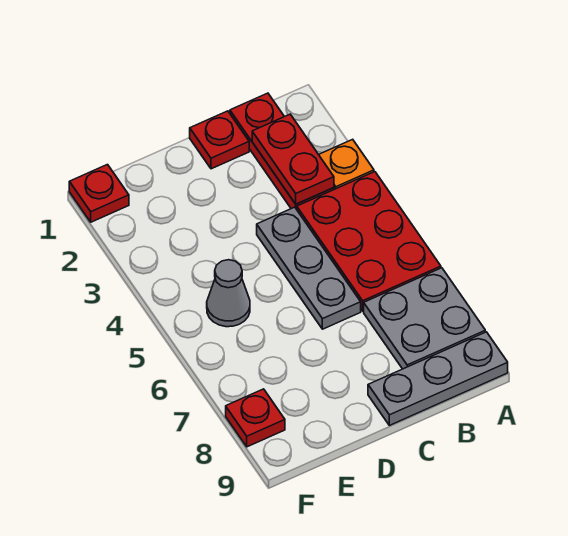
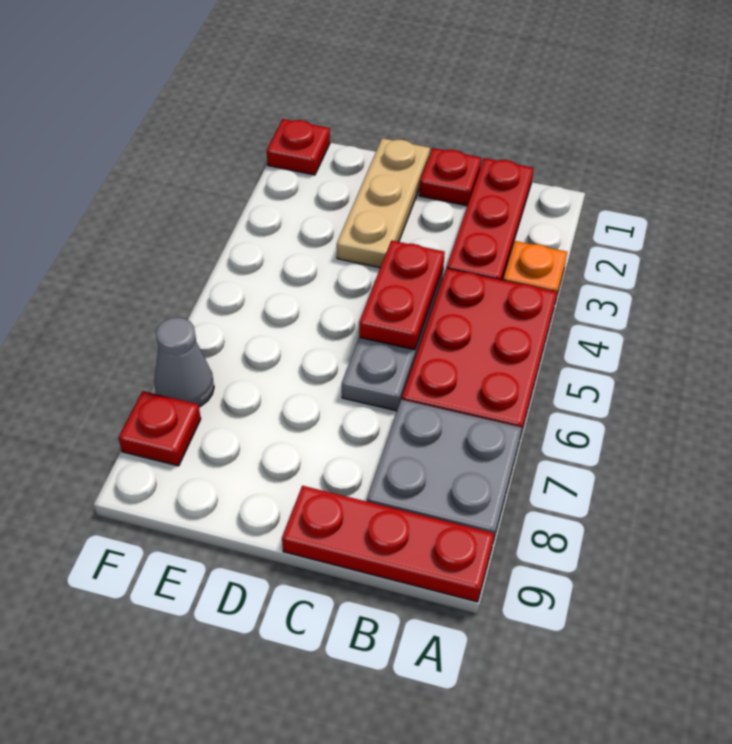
grey plate A9:C9 level 1 -> red plate A9:C9 level 1
red plate B2:B3 level 2 -> red plate C4:C5 level 2
none -> tan plate D1:D3 level 1
grey cone E5 level 1 -> grey cone F7 level 1

